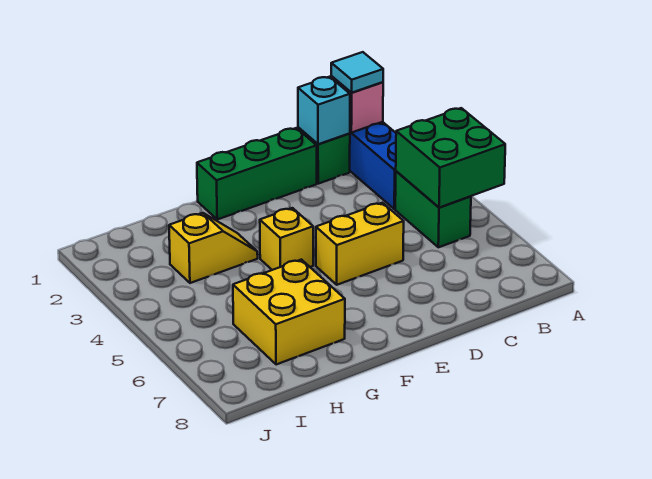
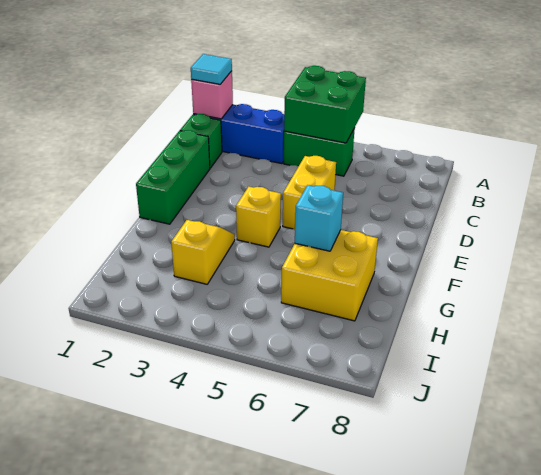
cyan brick C1 level 2 -> cyan brick G6 level 2

